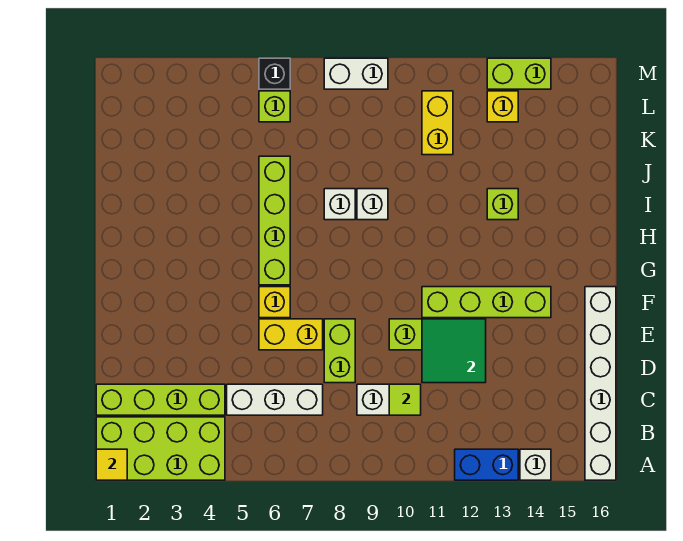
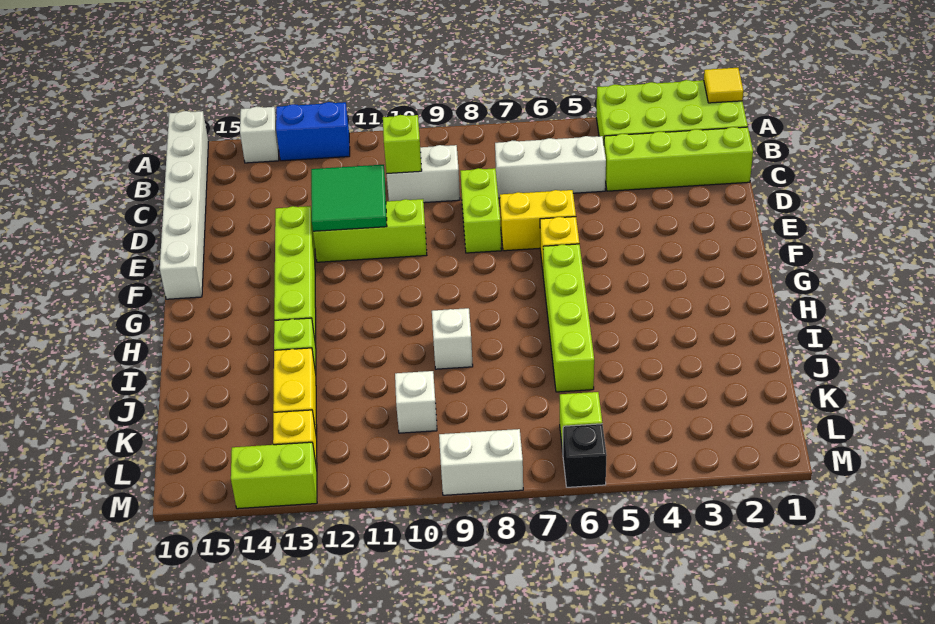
lime tile C10 level 2 -> lime brick C10 level 2
lime brick F11:F14 level 1 -> lime brick E13:H13 level 1
white brick I8 level 1 -> white brick K10 level 1
yellow brick K11:L11 level 1 -> yellow brick J13:K13 level 1

